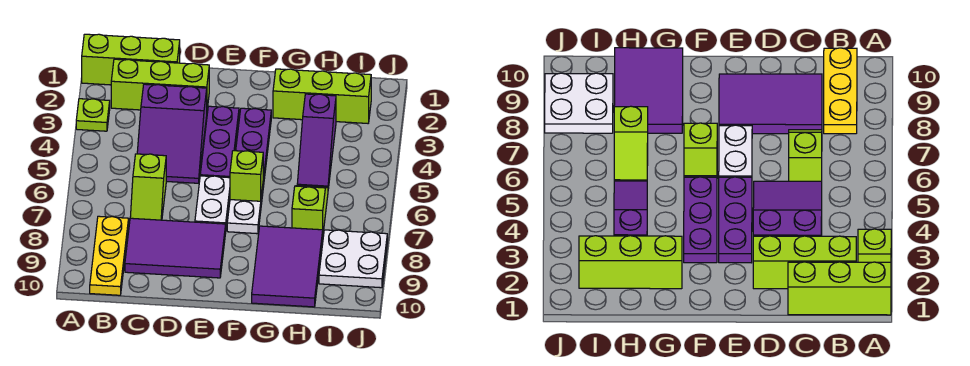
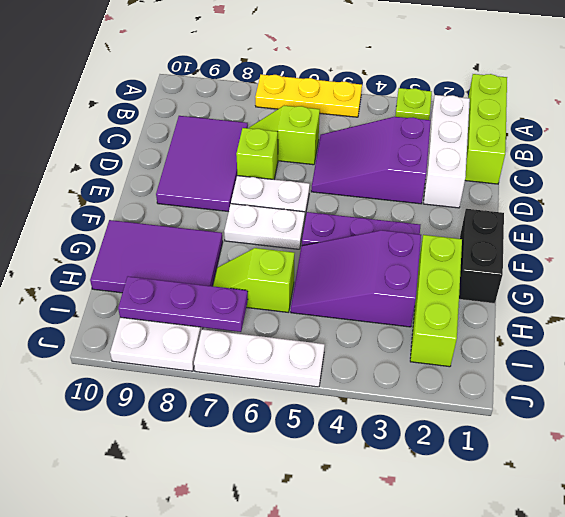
lime brick B2:D2 level 1 -> white brick B2:D2 level 1
yellow plate B8:B10 level 1 -> yellow plate A5:A7 level 1
purple plate E3:E5 level 1 -> purple plate I7:I9 level 2
none -> black brick F1:G1 level 1
lime brick F6 level 2 -> lime brick D7 level 1
purple slope H3:H5 level 1 top 3 -> purple slope G3:H5 level 1 top 3
lime slope H6:H7 level 1 top 7 -> lime slope H6:H7 level 1 top 6
none -> white plate J5:J7 level 1

